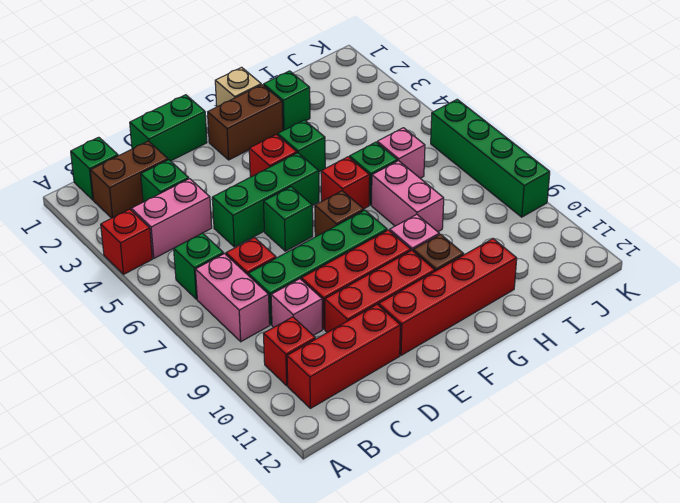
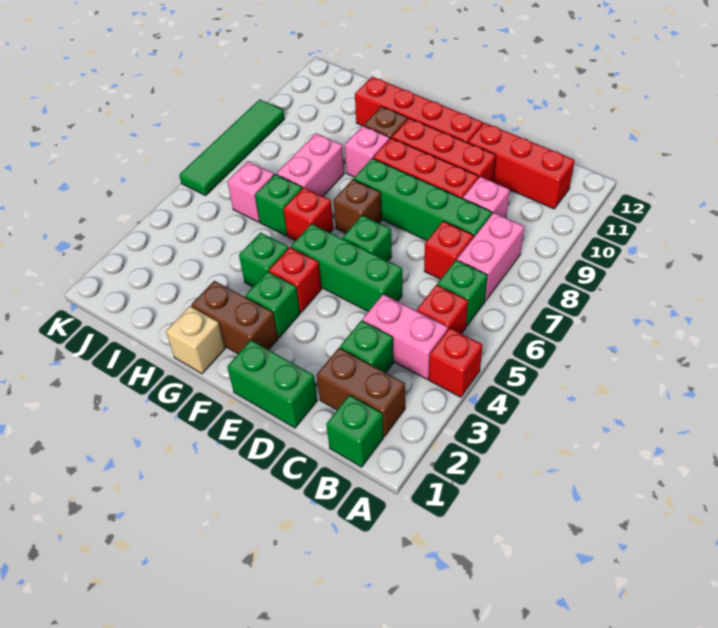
red brick B10 level 1 -> red brick B5 level 1
green brick H2 level 1 -> green brick F3 level 1
green brick K6:K9 level 1 -> green tile K6:K9 level 1

